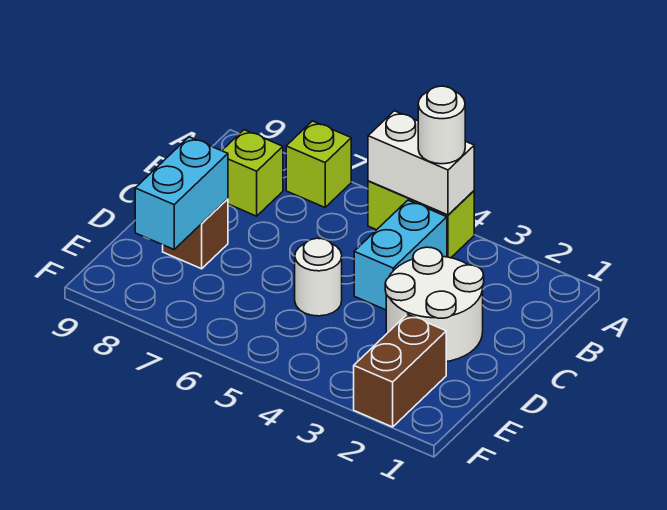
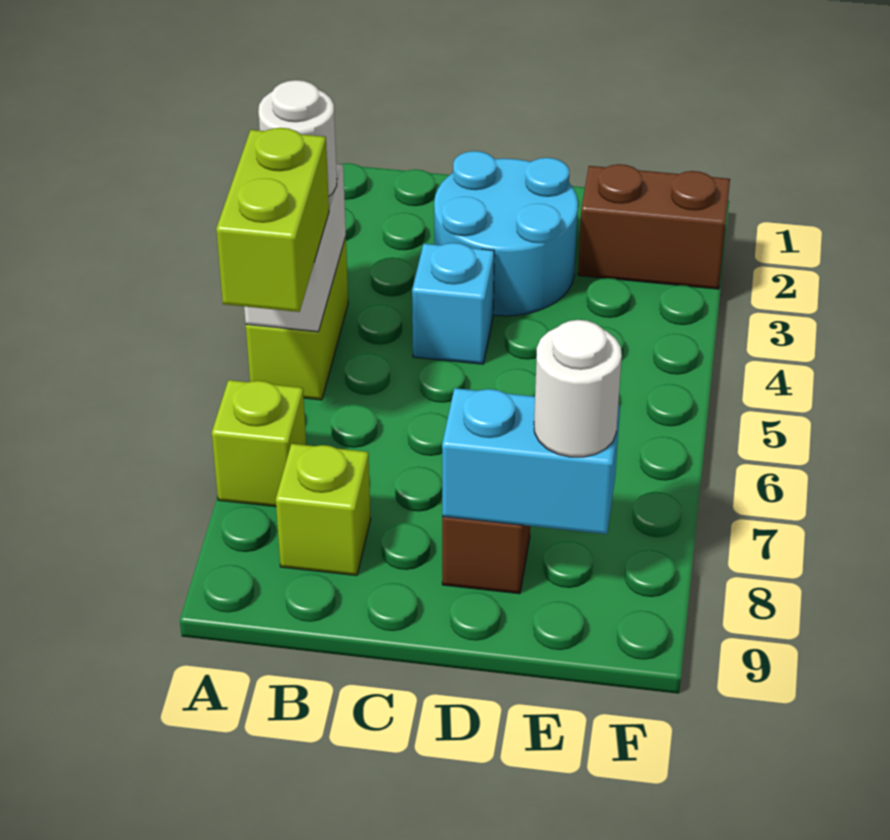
none -> lime brick A5:A6 level 3
cyan brick B4:C4 level 1 -> cyan brick C4 level 1
white round brick C2:D3 level 1 -> cyan round brick C2:D3 level 1
white round brick D5 level 1 -> white round brick E8 level 3

